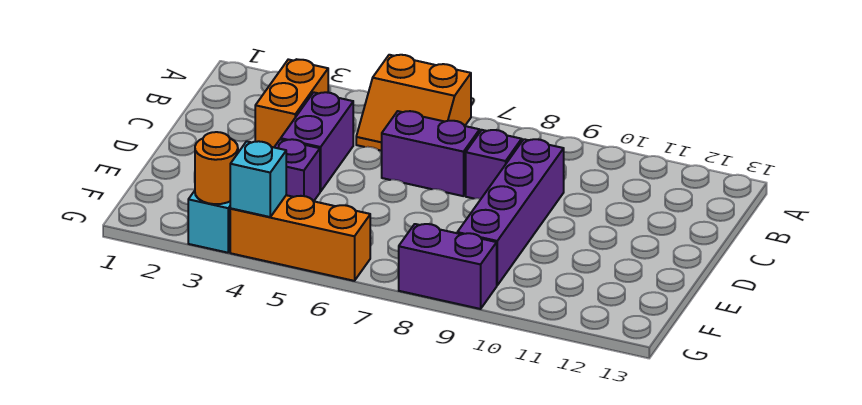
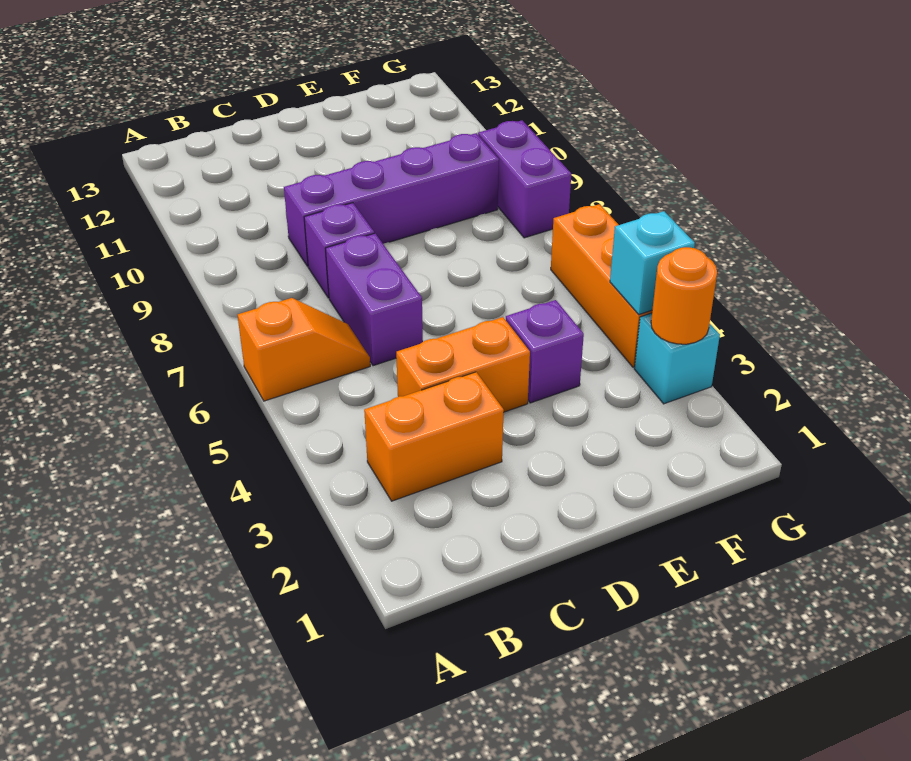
orange slope A5:B6 level 1 top A -> orange slope A6:B6 level 1 top A
purple brick C4:D4 level 1 -> orange brick C4:D4 level 1

